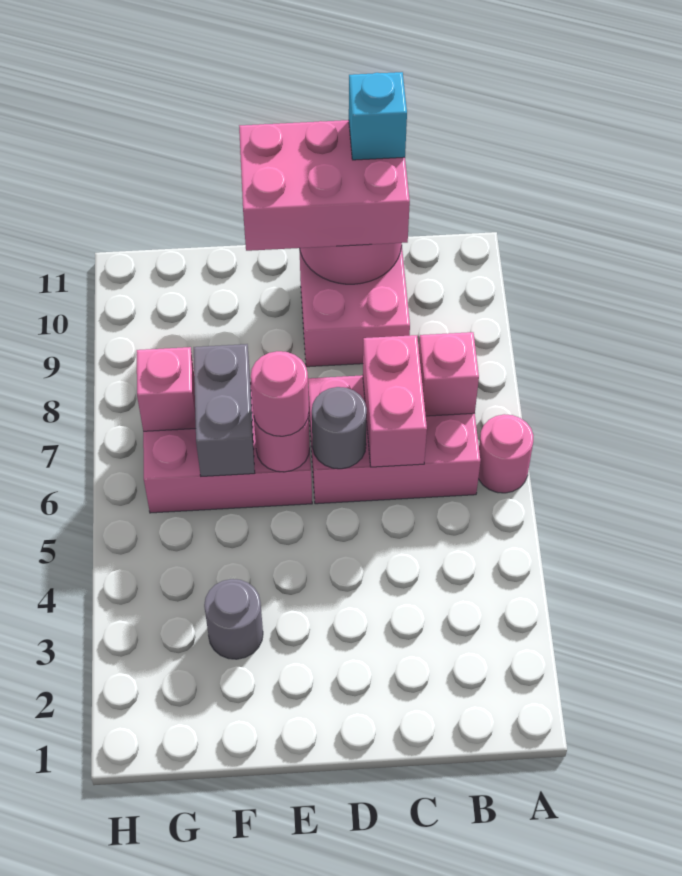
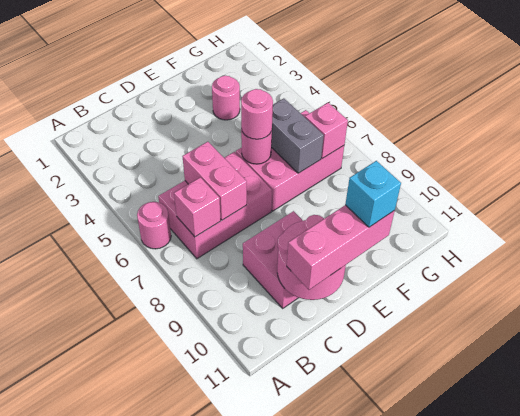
pink brick C10:E11 level 3 -> pink brick C11:E11 level 3
cyan brick C11 level 4 -> cyan brick E11 level 4
grey round brick D6 level 2 -> none
grey round brick F3 level 1 -> pink round brick F3 level 1

